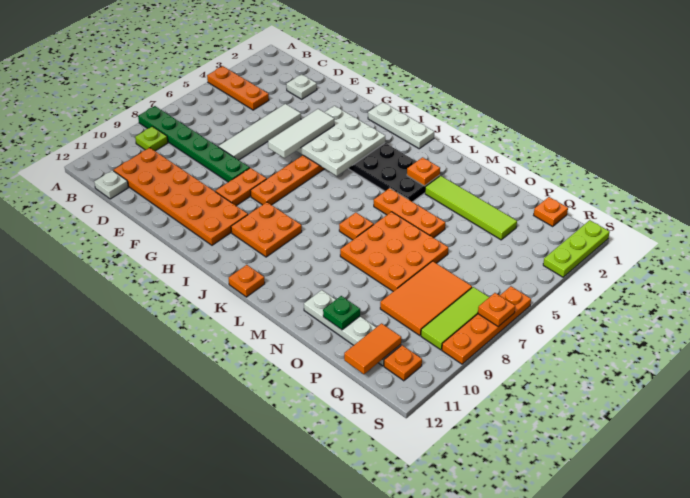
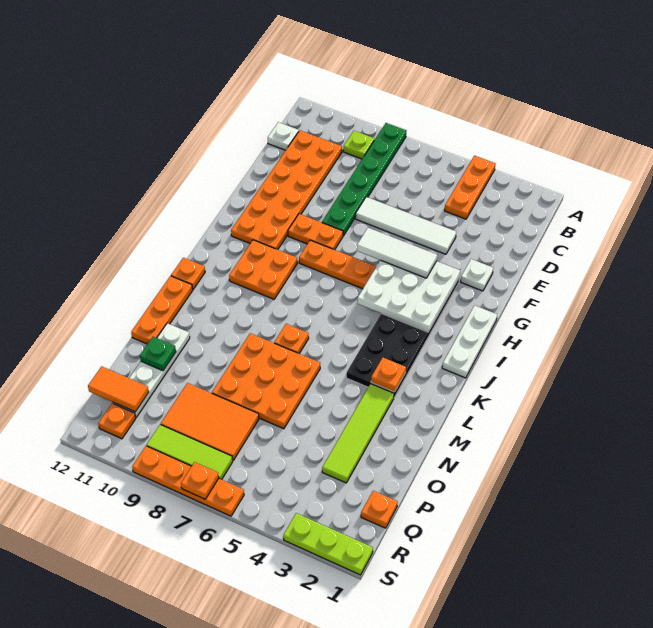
white plate D2 level 1 -> white plate F2 level 1
orange plate L5:N5 level 1 -> orange plate L12:N12 level 1

